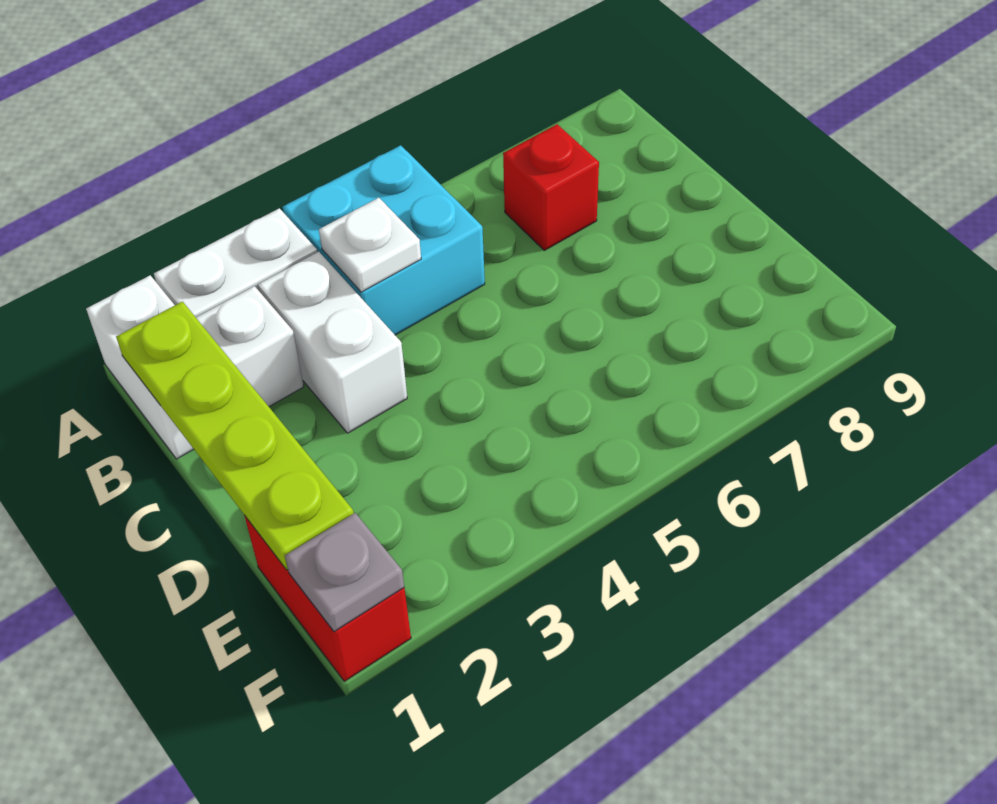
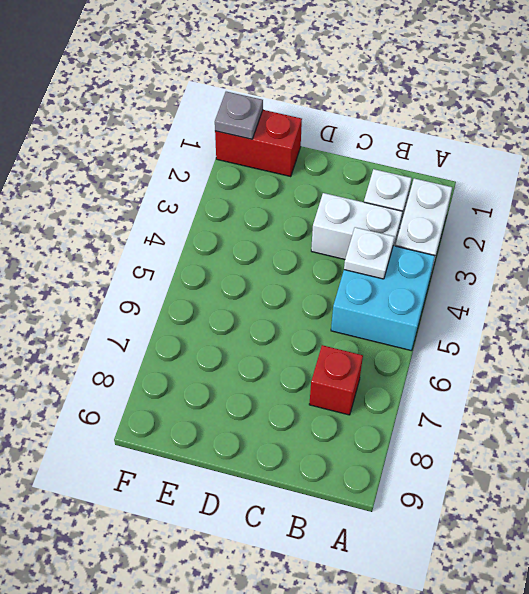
white brick A1:B1 level 1 -> none
lime plate B1:E1 level 2 -> none

